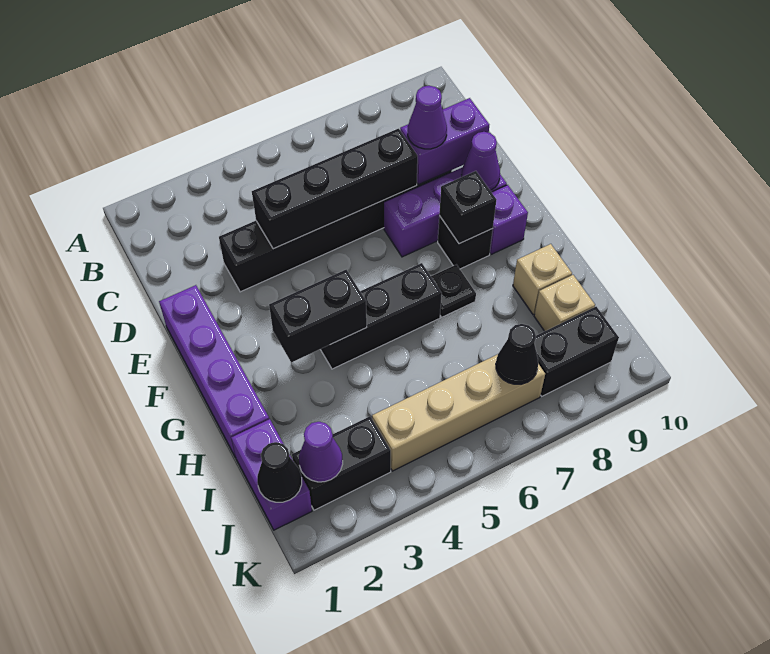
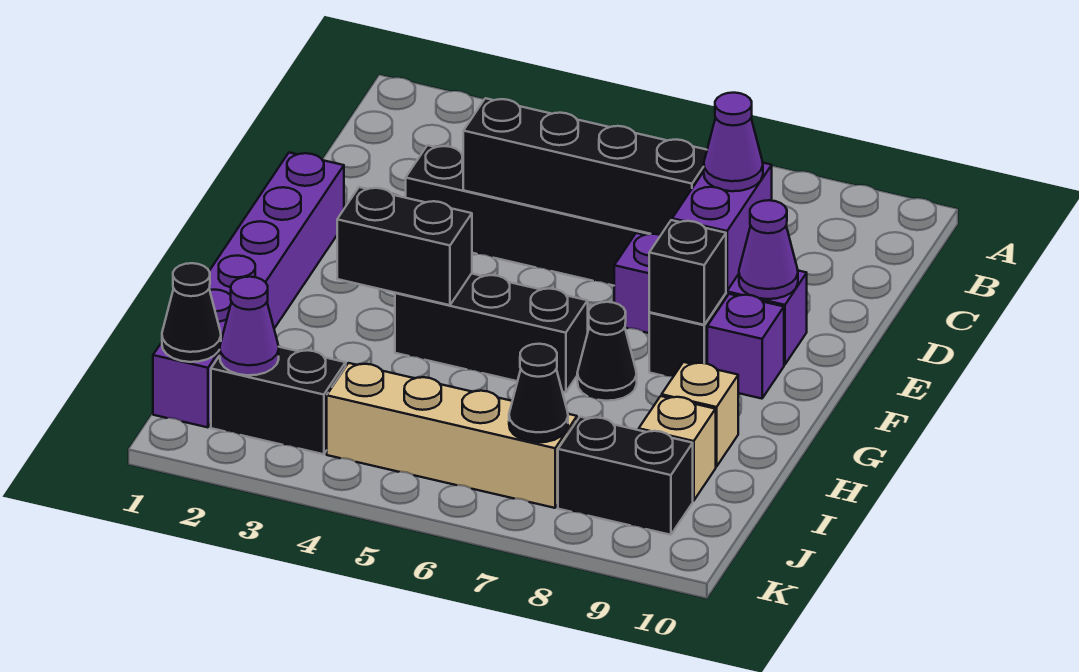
purple brick D8:D9 level 2 -> purple brick D8:E8 level 2
black plate G7 level 1 -> black cone G7 level 1

